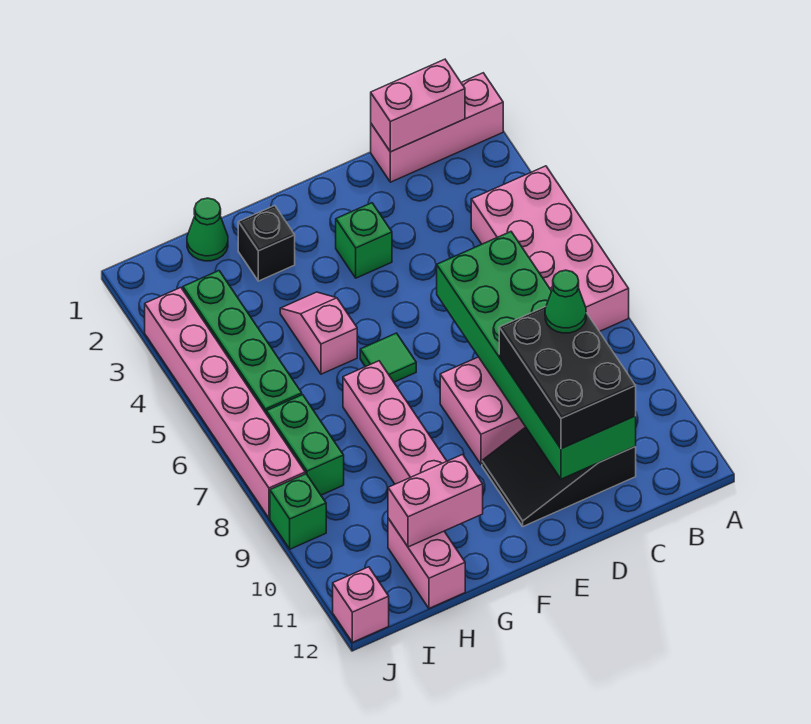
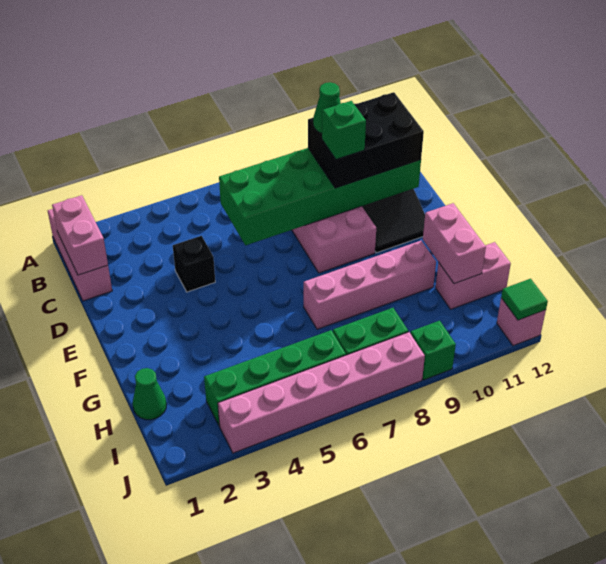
pink brick A4:B7 level 1 -> none
green brick E3 level 1 -> green brick D9 level 4
green tile F6 level 1 -> green tile J12 level 2
black brick G2 level 1 -> black brick D4 level 1
pink slope G4:G5 level 1 top 5 -> none

